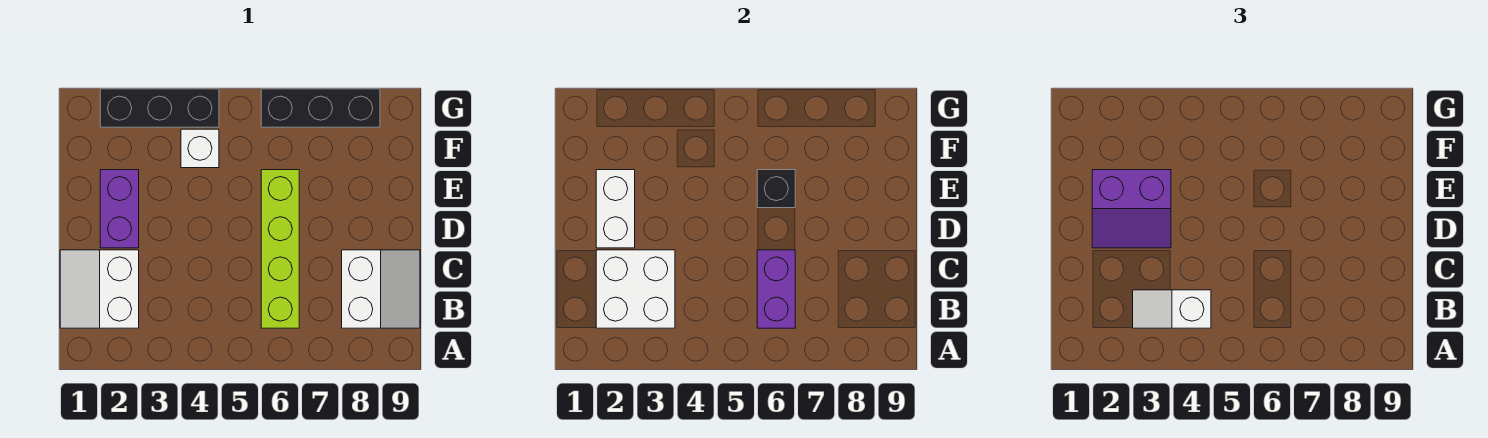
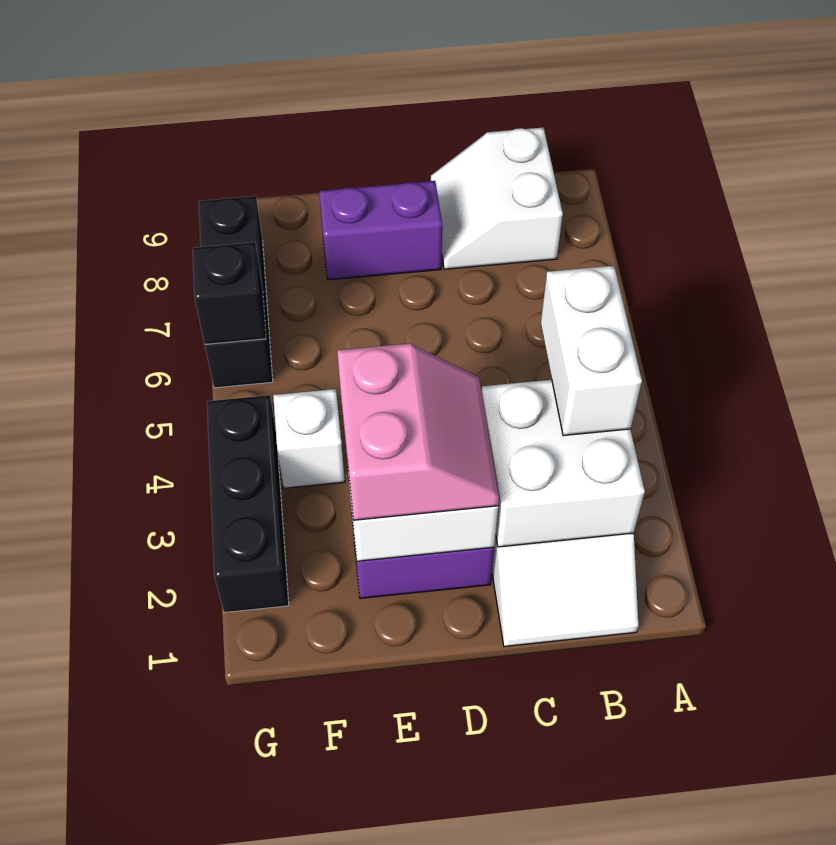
white slope B3:B4 level 3 top 4 -> white brick B3:B4 level 3
lime brick B6:E6 level 1 -> none
purple brick B6:C6 level 2 -> purple brick D8:E8 level 1
white slope B8:C9 level 1 top 8 -> white slope B8:C9 level 1 top B
purple slope D2:E3 level 3 top E -> pink slope D2:E3 level 3 top E
black brick E6 level 2 -> black brick G6 level 2

